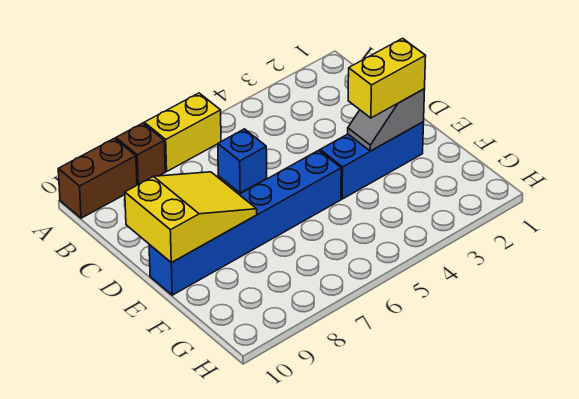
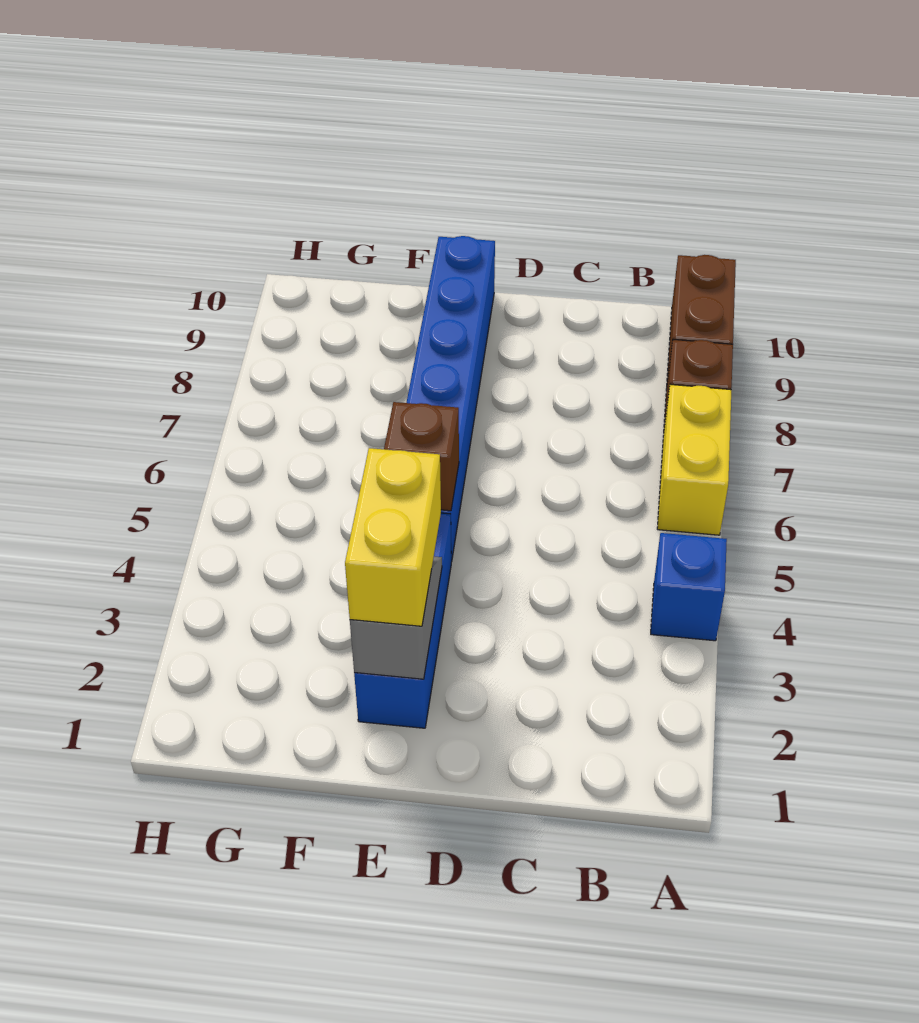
blue brick C6 level 1 -> blue brick A4 level 1
yellow slope D8:E10 level 2 top 10 -> none
none -> brown brick E5 level 2

